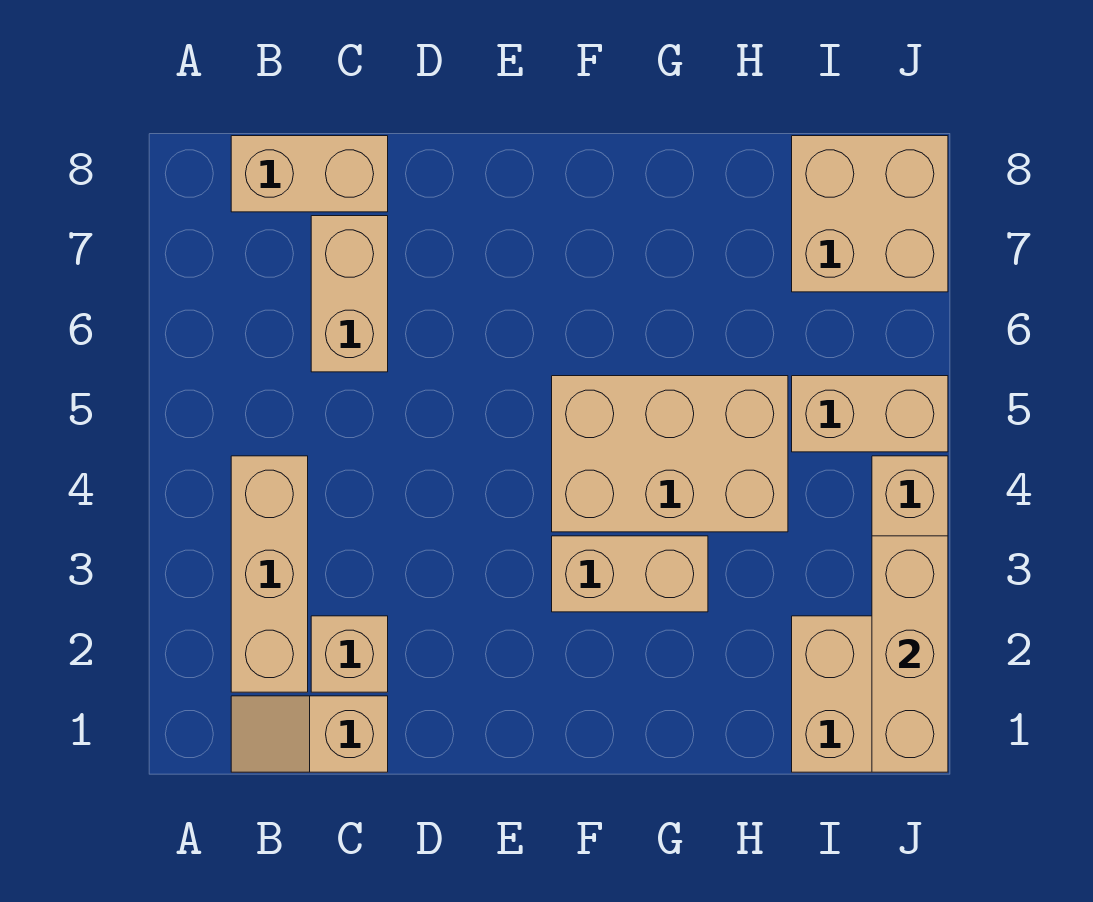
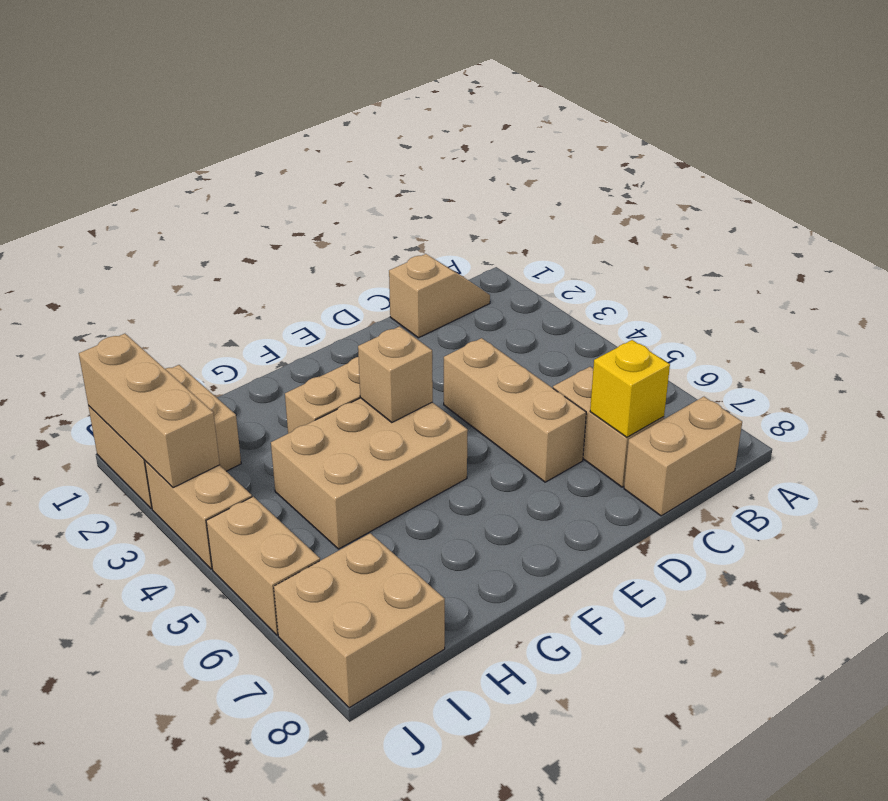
tan brick B2:B4 level 1 -> tan brick D4:D6 level 1
tan brick C2 level 1 -> tan brick F4 level 2
none -> yellow brick C7 level 2
tan brick I5:J5 level 1 -> tan brick J5:J6 level 1

